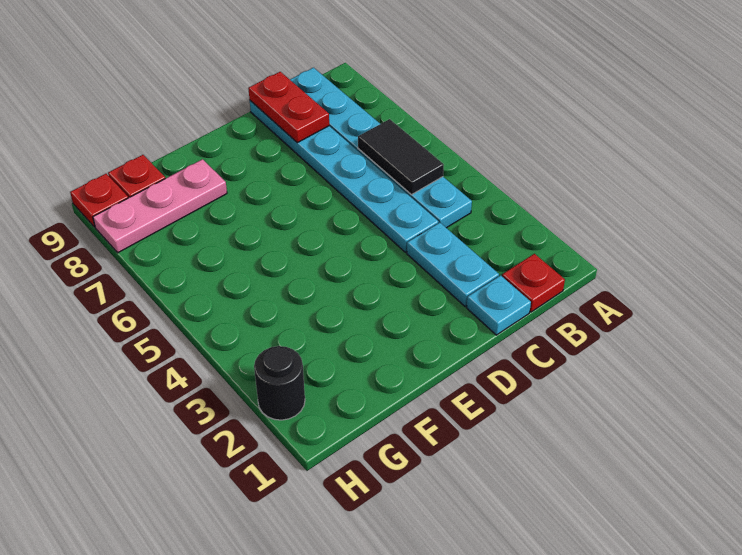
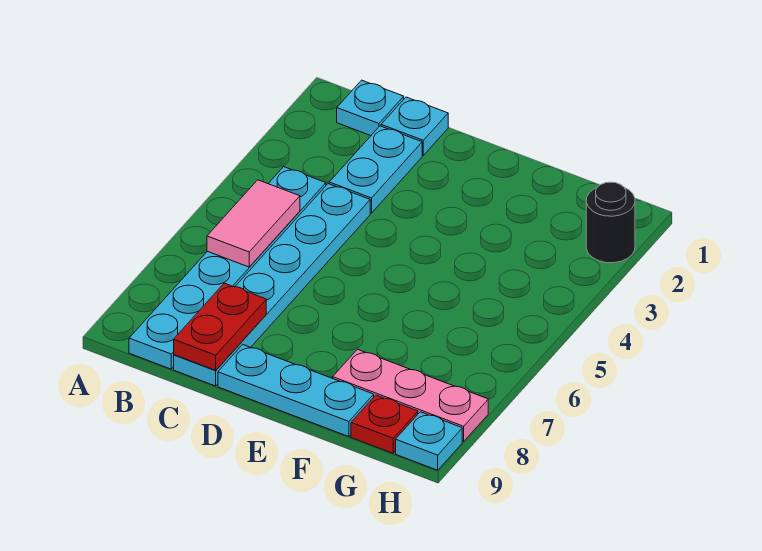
red plate B1 level 1 -> cyan plate B1 level 1
black tile B5:B6 level 2 -> pink tile B5:B6 level 2
none -> cyan plate D9:F9 level 1
red plate H9 level 1 -> cyan plate H9 level 1

